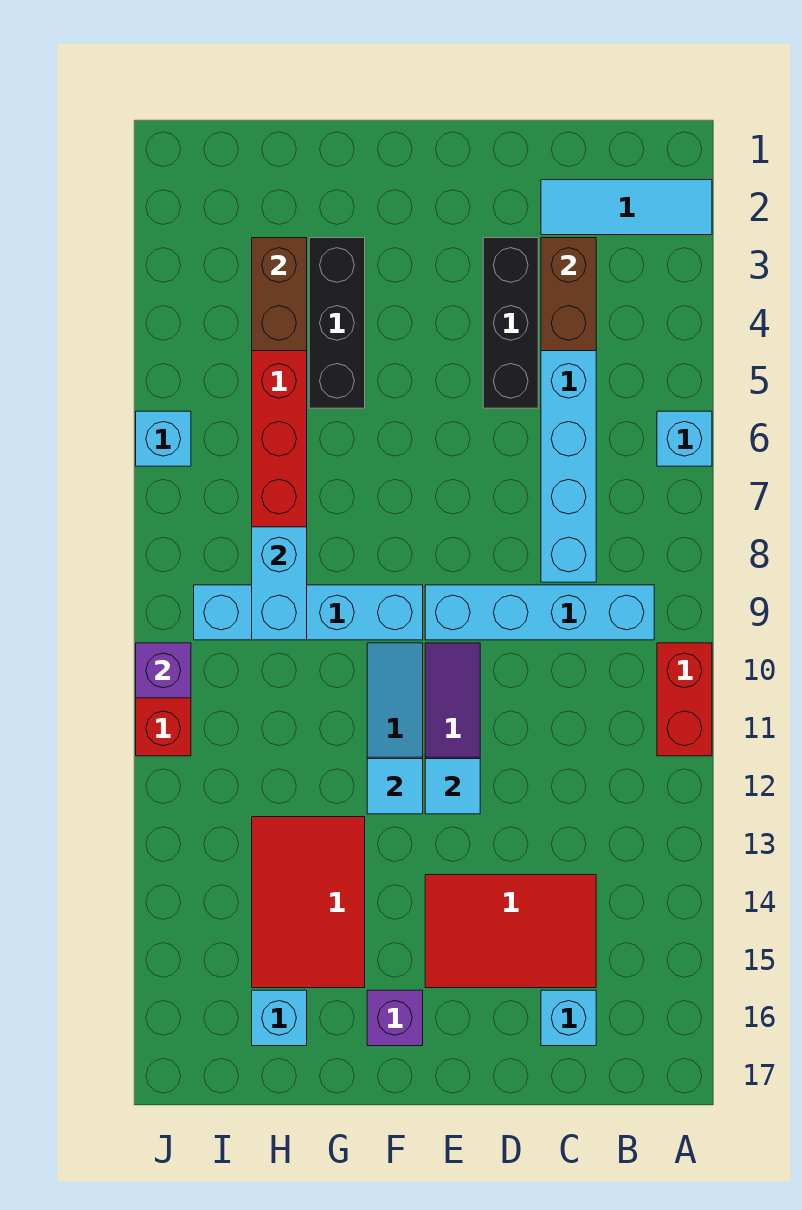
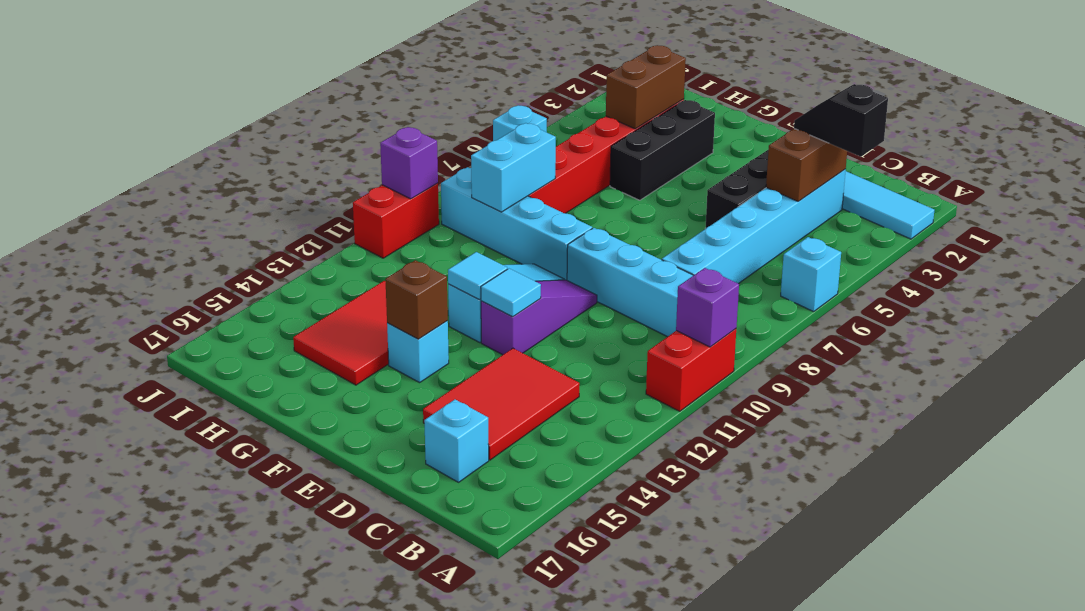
none -> black slope B3:C3 level 3 top B
red tile C14:E15 level 1 -> red tile C13:D15 level 1
none -> brown brick F14 level 2
purple brick F16 level 1 -> purple brick A10 level 2
cyan brick H16 level 1 -> cyan brick F14 level 1

